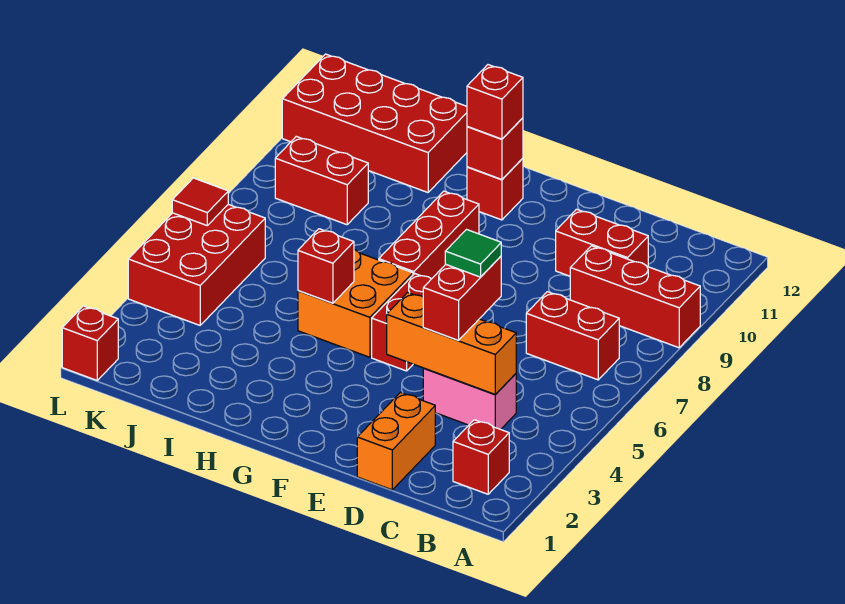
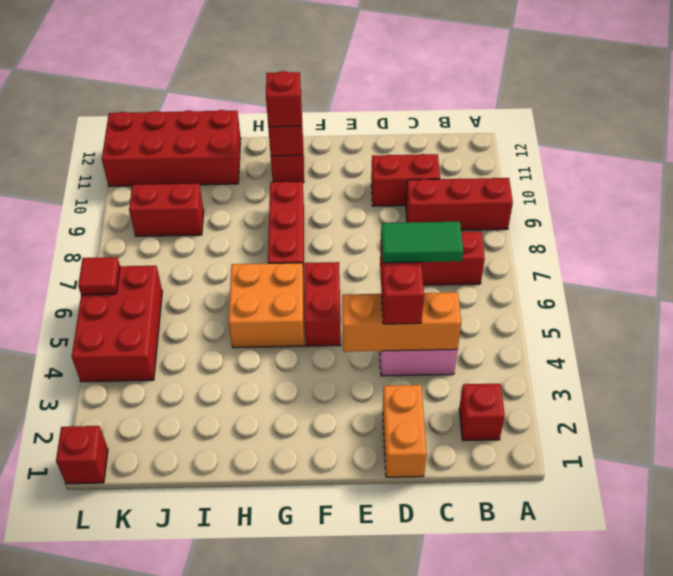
green tile D5 level 4 -> green tile C5:D5 level 4
red brick H5 level 2 -> none

